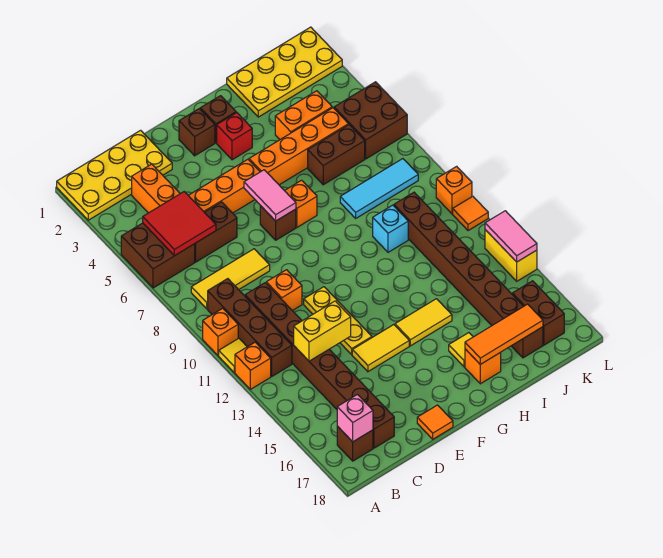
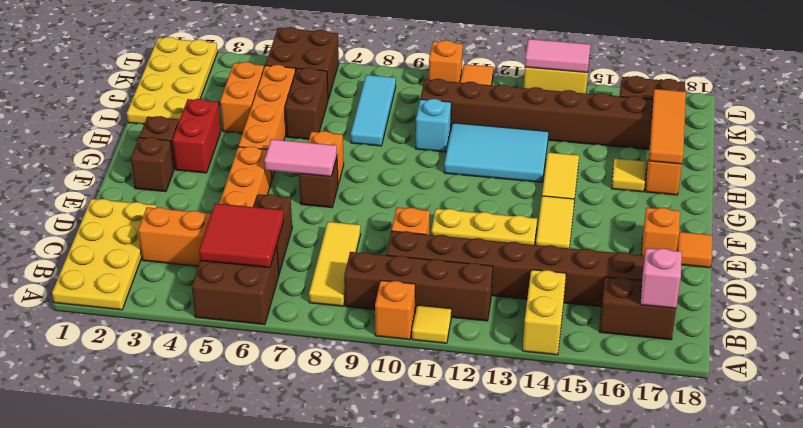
orange brick A12 level 1 -> orange brick E17 level 1
brown brick B17 level 1 -> brown brick B16:B17 level 1
yellow brick C13:D13 level 2 -> yellow brick A14:B14 level 1
red brick G3 level 1 -> red brick G3:H3 level 1
none -> cyan tile H11:I13 level 1

